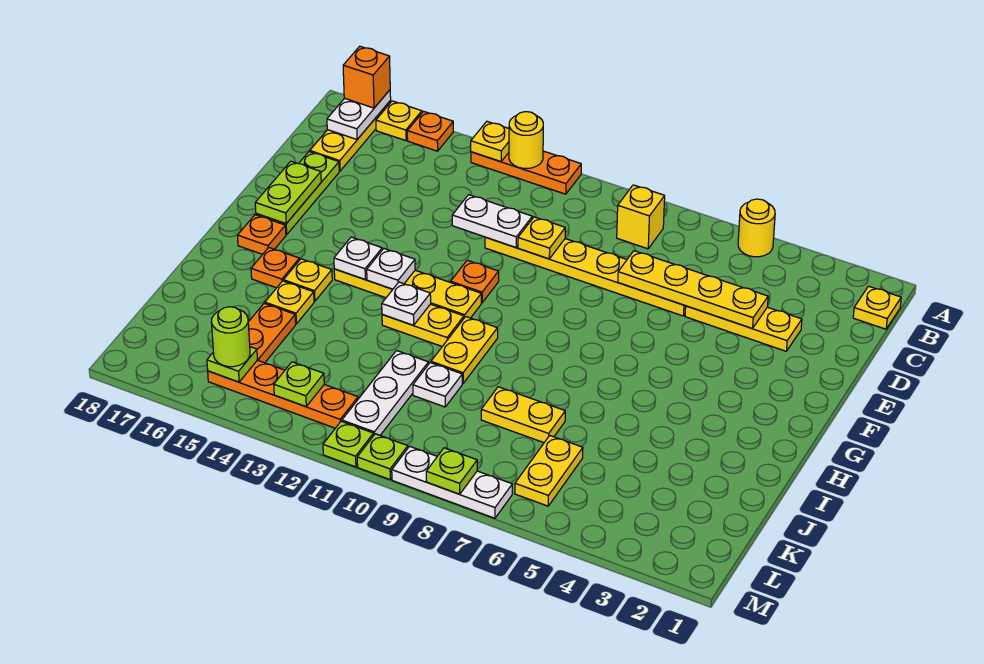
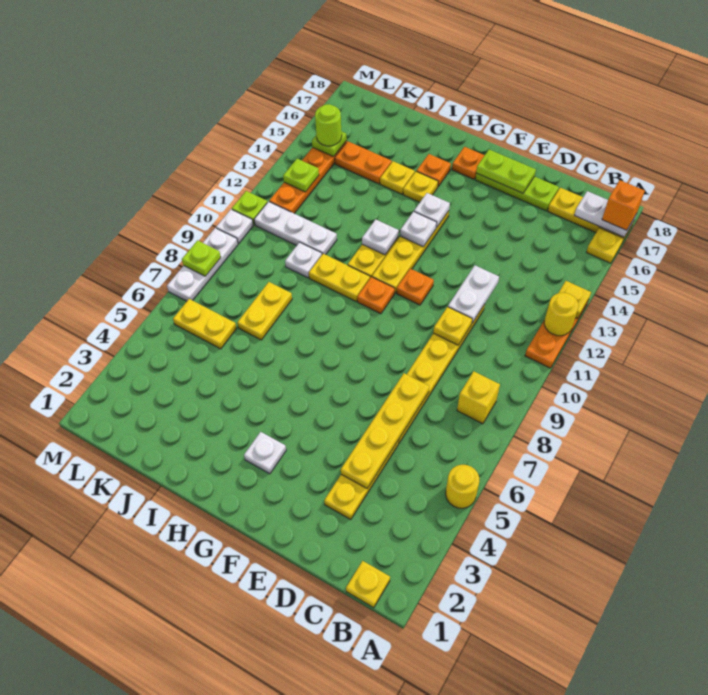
orange plate A15 level 1 -> orange plate G10 level 1
none -> white plate G3 level 1
lime plate M10 level 1 -> white plate M10 level 1

